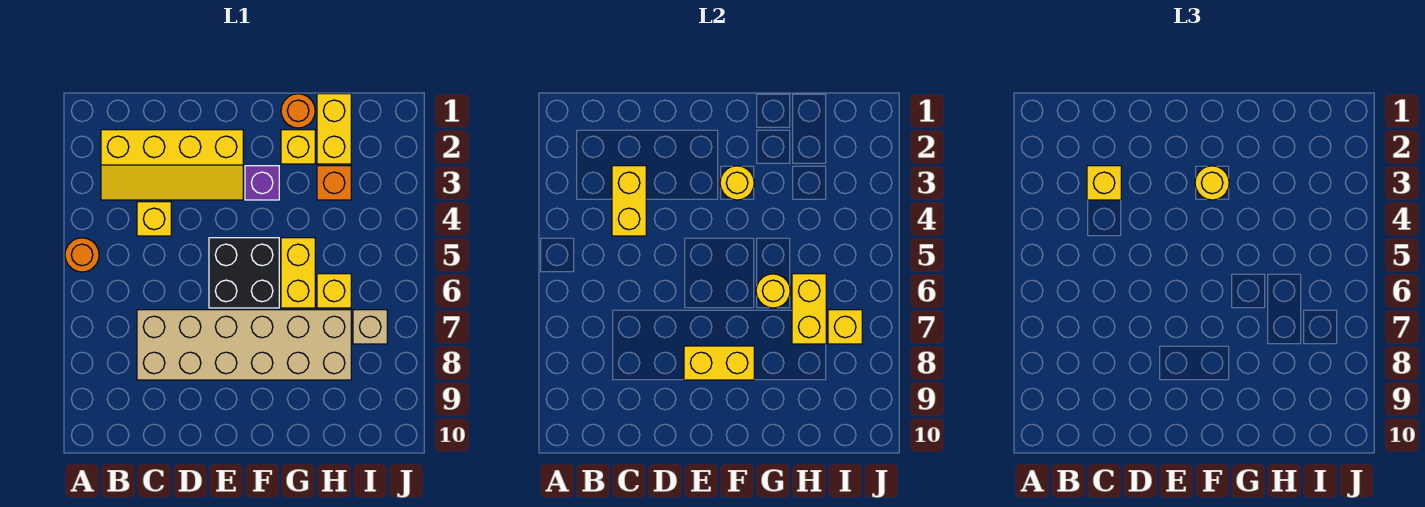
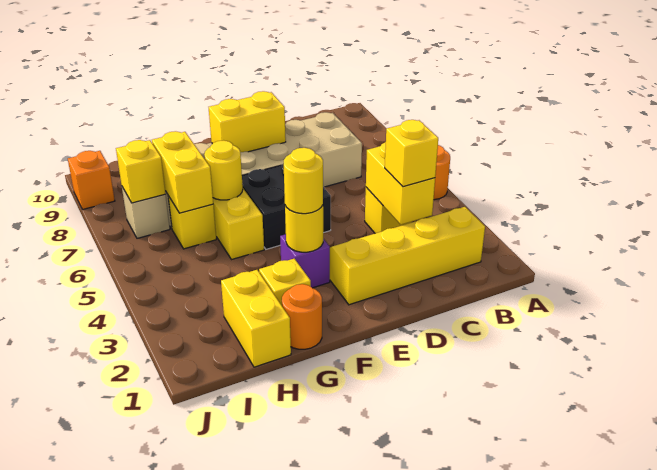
orange brick H3 level 1 -> orange brick J9 level 1

